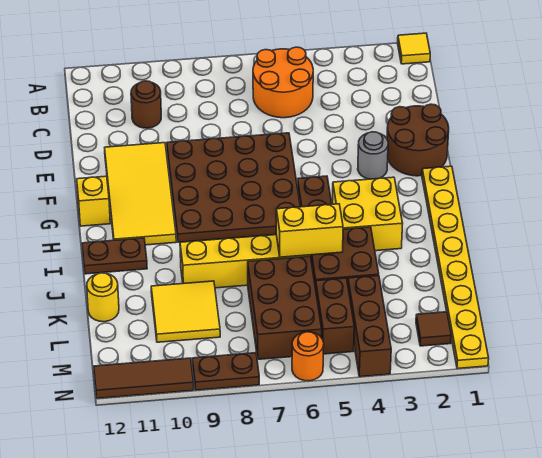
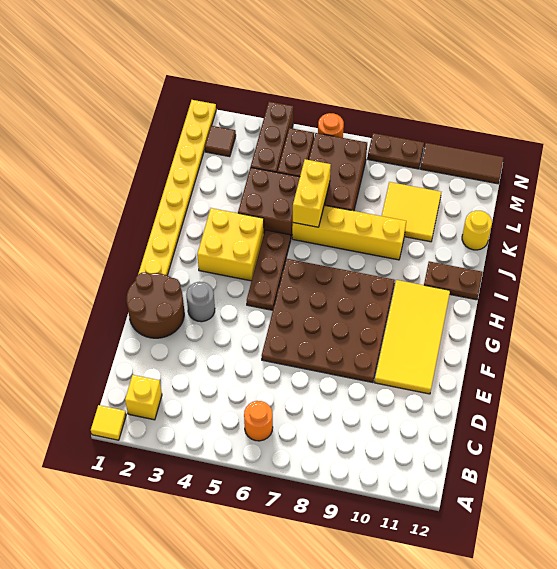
orange round brick B5:C6 level 1 -> orange round brick B6 level 1
brown round brick C10 level 1 -> none
yellow brick G12 level 1 -> yellow brick B2 level 1
yellow brick J5:J6 level 2 -> yellow brick J6:K6 level 2

